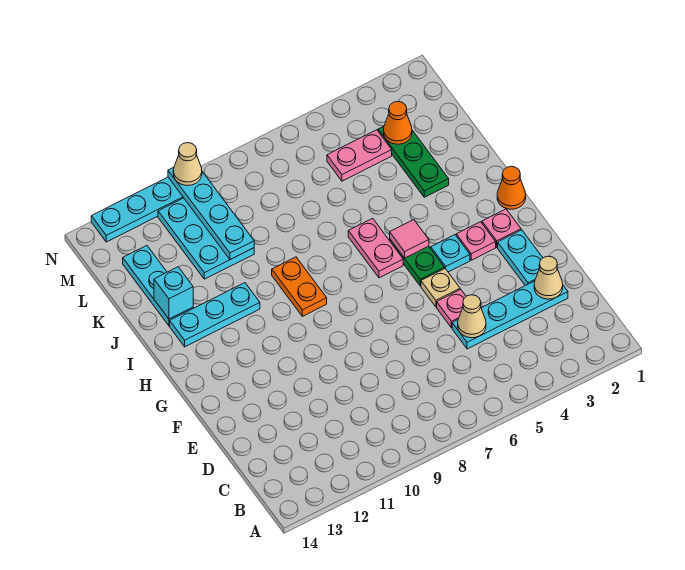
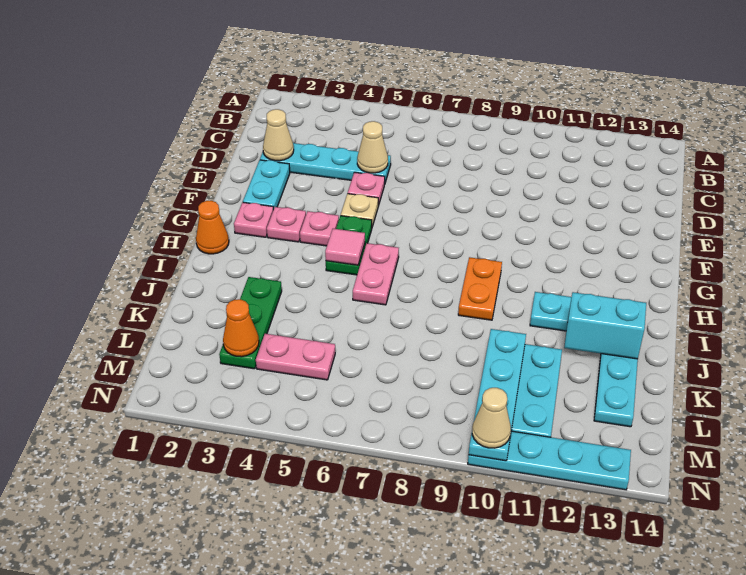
cyan plate G4 level 1 -> pink plate G4 level 1
cyan brick J13 level 2 -> cyan brick J12:J13 level 2

